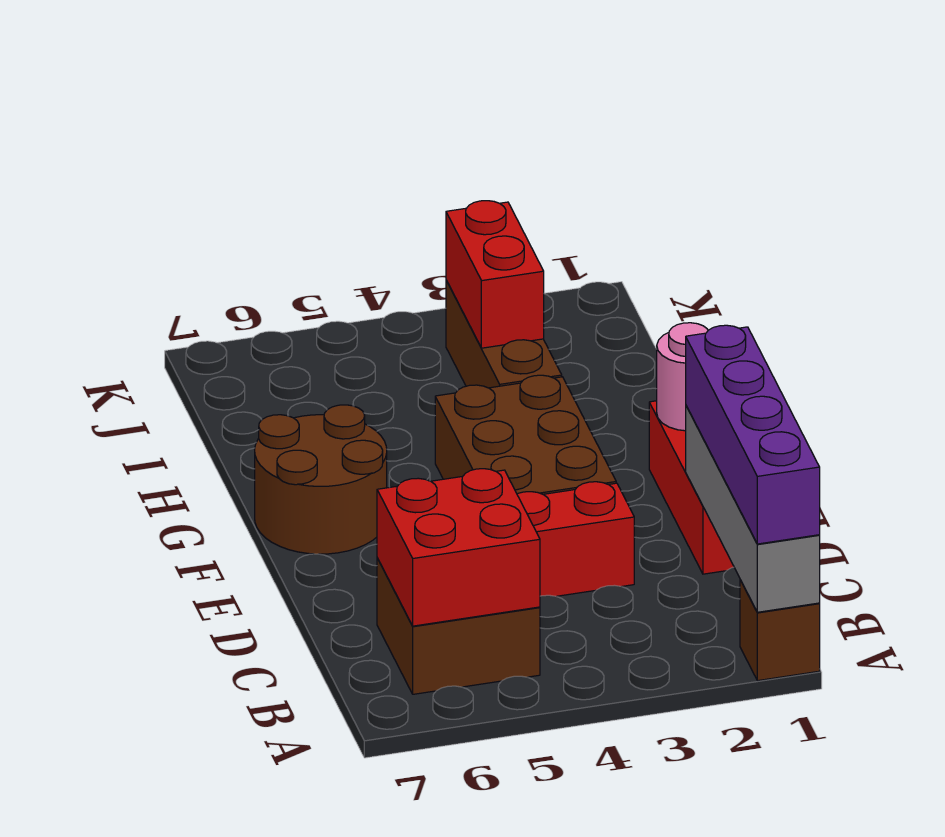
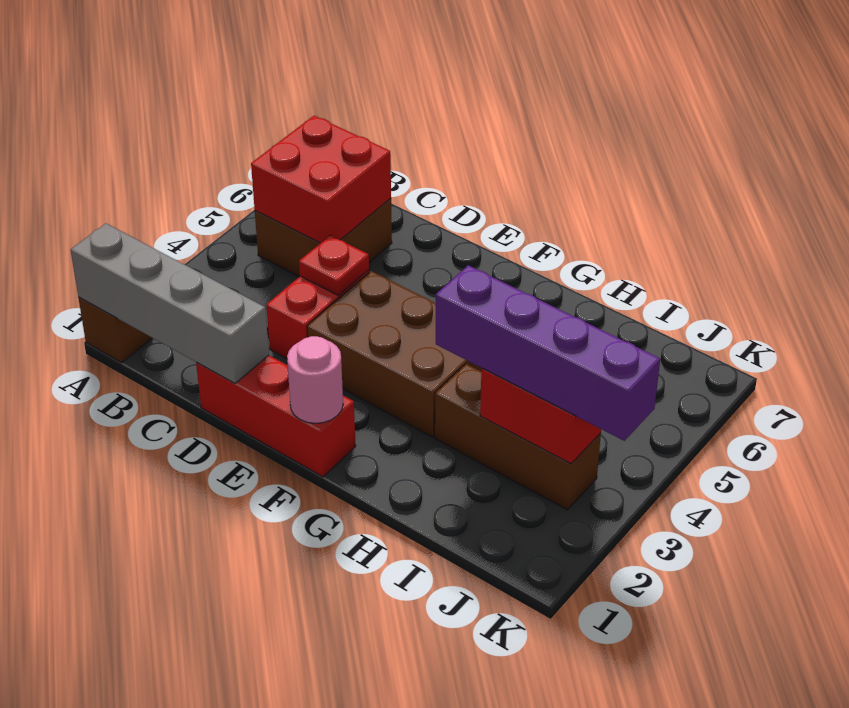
purple brick A1:D1 level 3 -> purple brick H3:K3 level 3
none -> red plate D4 level 2
brown round brick F6:G7 level 1 -> none

